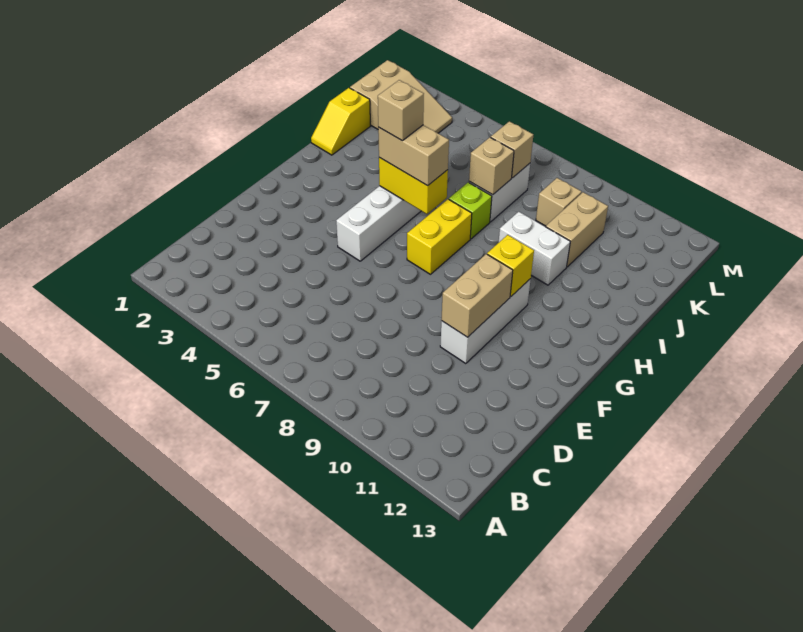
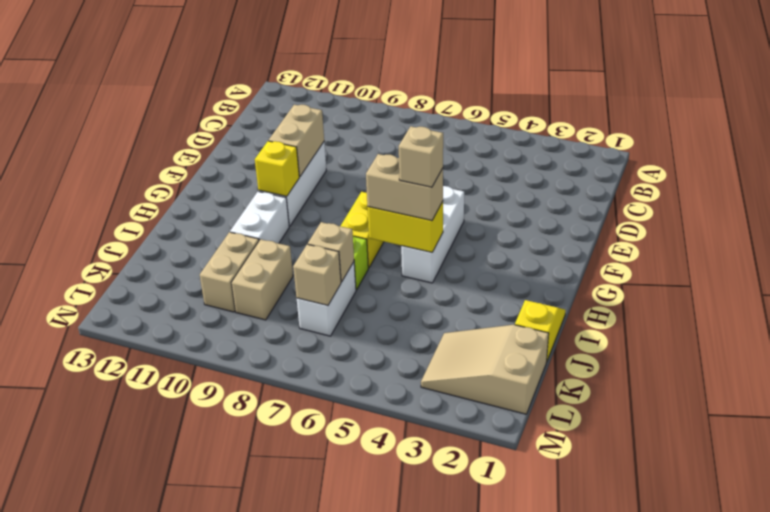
white brick I9:I10 level 1 -> white brick H10:I10 level 1
tan brick K9 level 1 -> tan brick J9:K9 level 1

